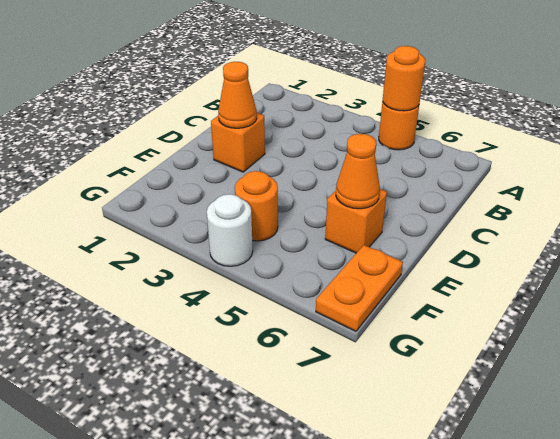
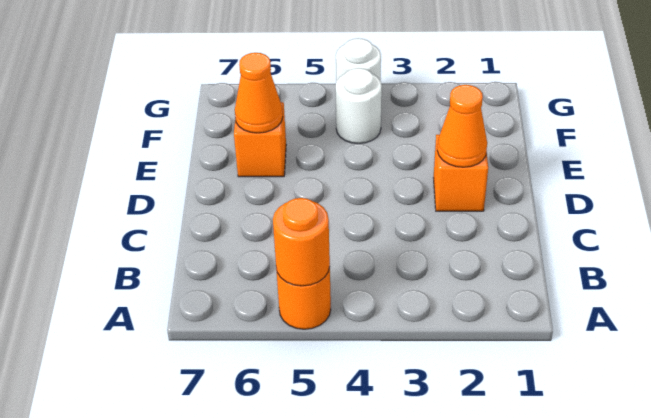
orange round brick F4 level 1 -> white round brick F4 level 1
orange plate F7:G7 level 1 -> none

